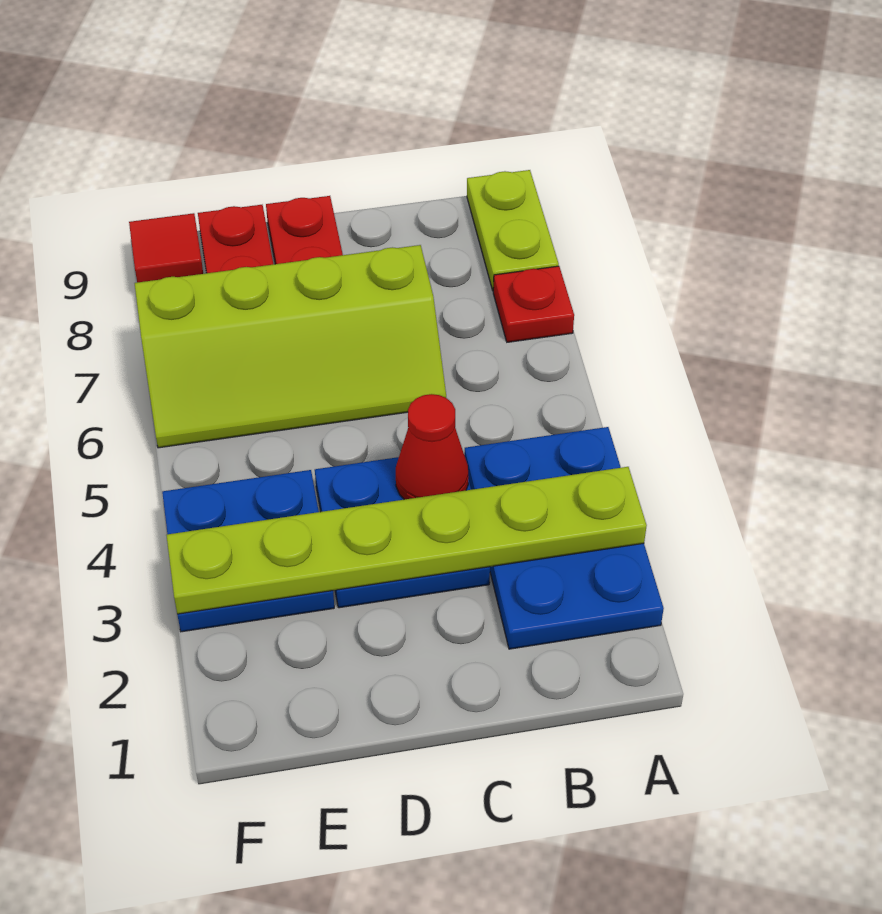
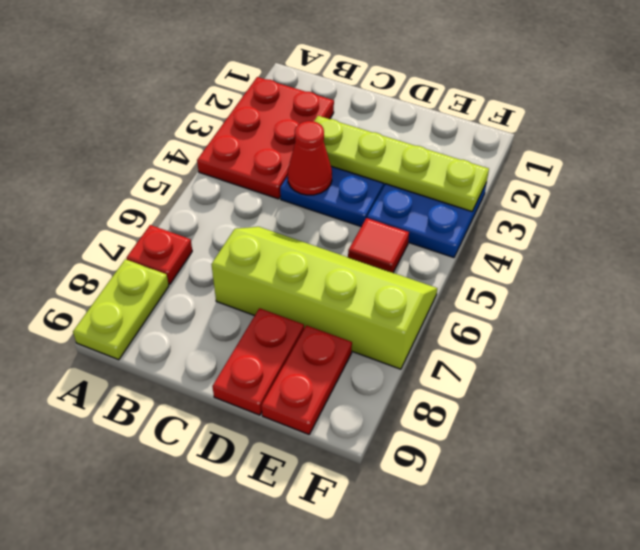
blue plate A2:B4 level 1 -> red plate A2:B4 level 1
lime plate A3:F3 level 2 -> lime plate C3:F3 level 2
red tile F9 level 1 -> red tile E5 level 1

